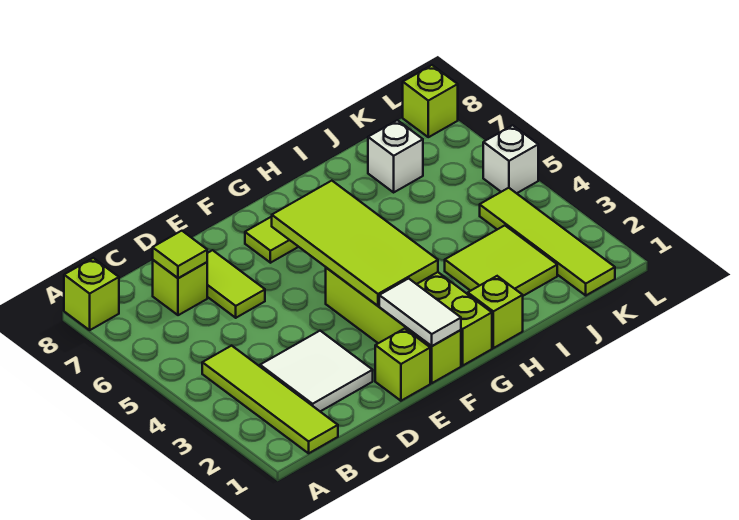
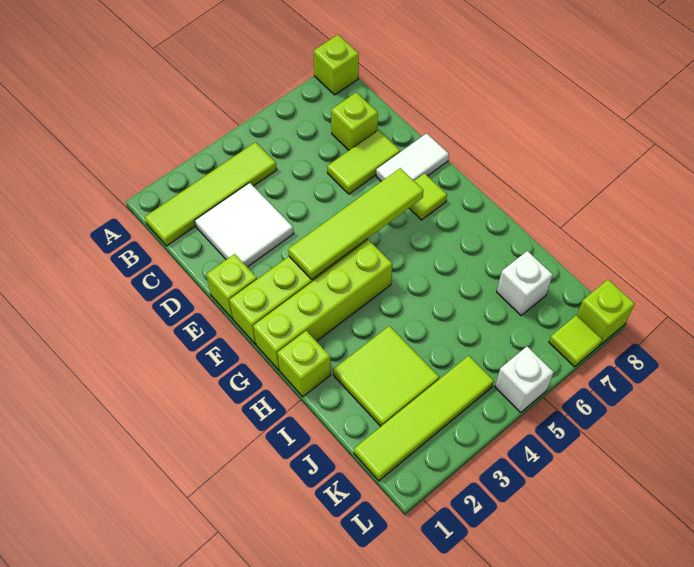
lime tile C7 level 2 -> lime tile L7 level 1
white tile F1:F2 level 2 -> white tile E7:E8 level 1
lime tile F3:G6 level 2 -> lime tile F3:F6 level 2

